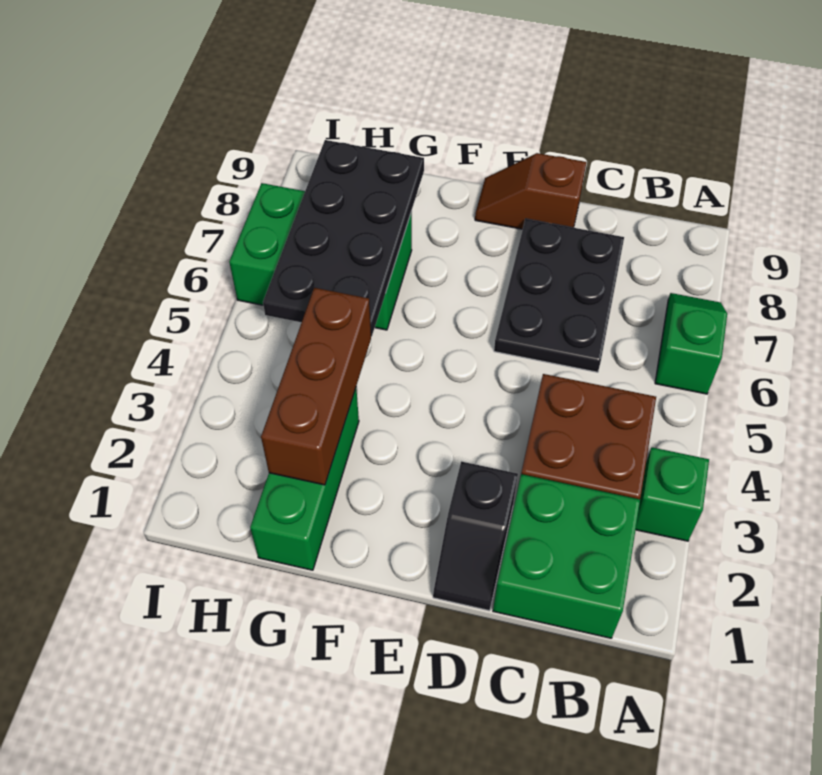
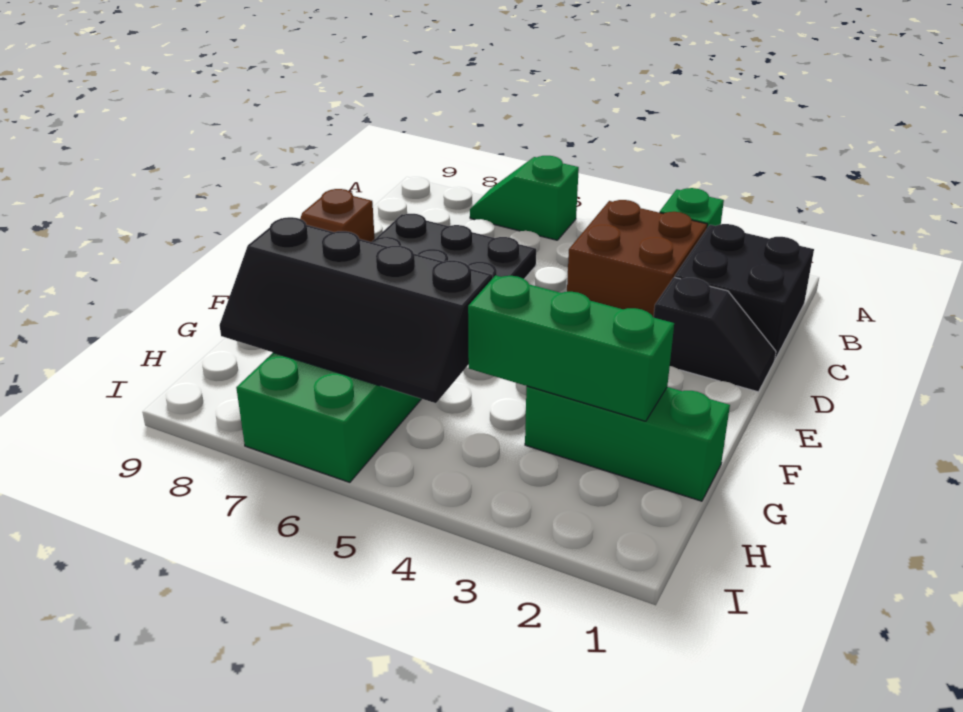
green brick B1:C2 level 1 -> black brick B1:C2 level 1
brown brick G2:G4 level 2 -> green brick G2:G4 level 2
black plate G5:H8 level 2 -> black slope G5:H8 level 2 top G

